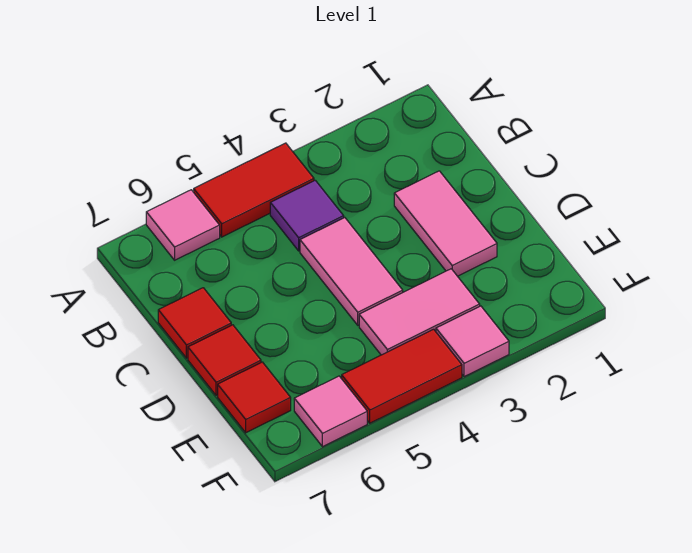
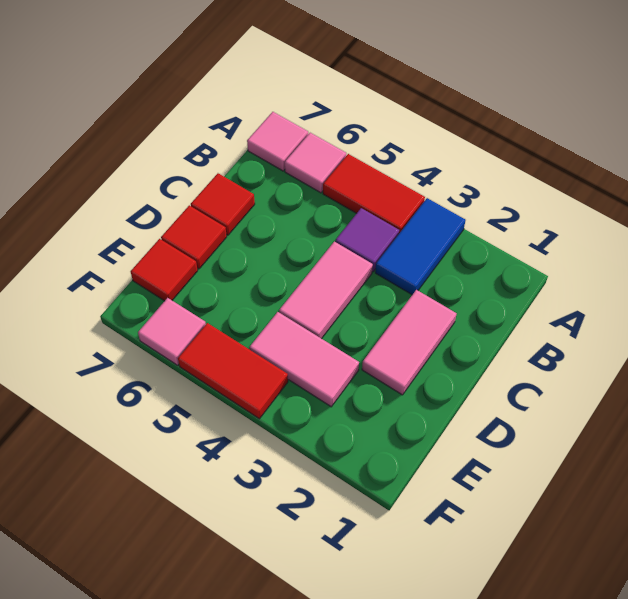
none -> blue tile A3:B3 level 1
pink tile F3 level 1 -> pink tile A7 level 1

